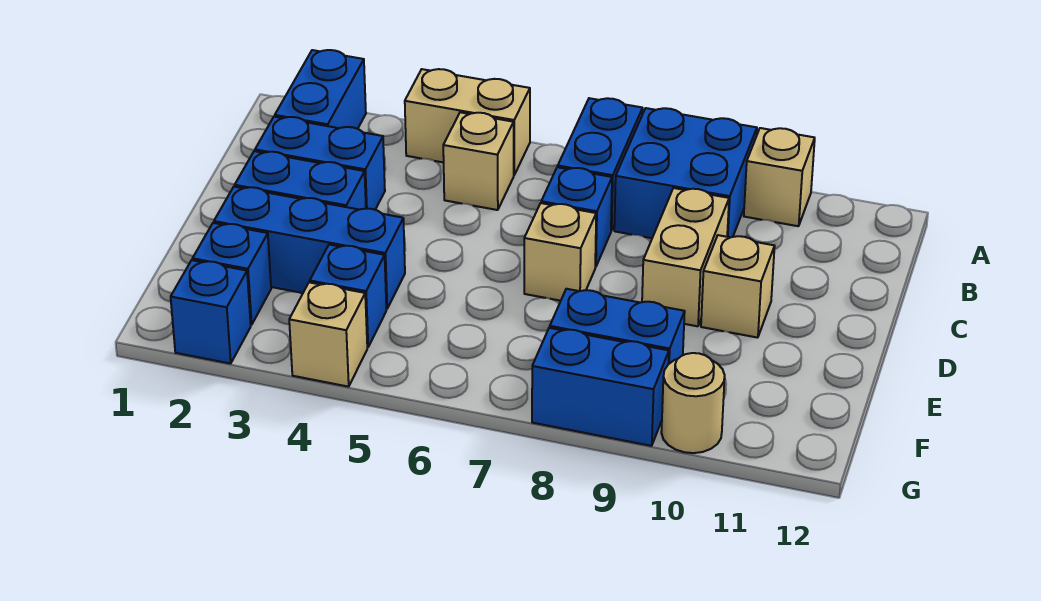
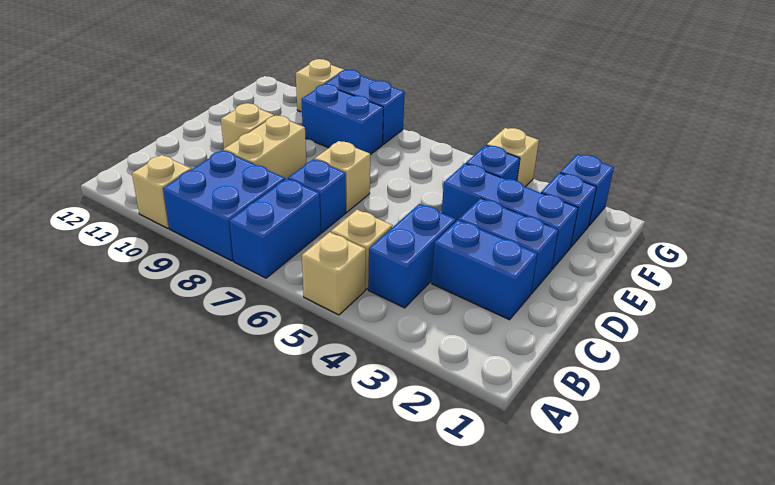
blue brick A2:B2 level 1 -> blue brick B4:C4 level 1
tan brick A4:A5 level 1 -> tan brick A5 level 1
tan round brick G10 level 1 -> tan brick G10 level 1

